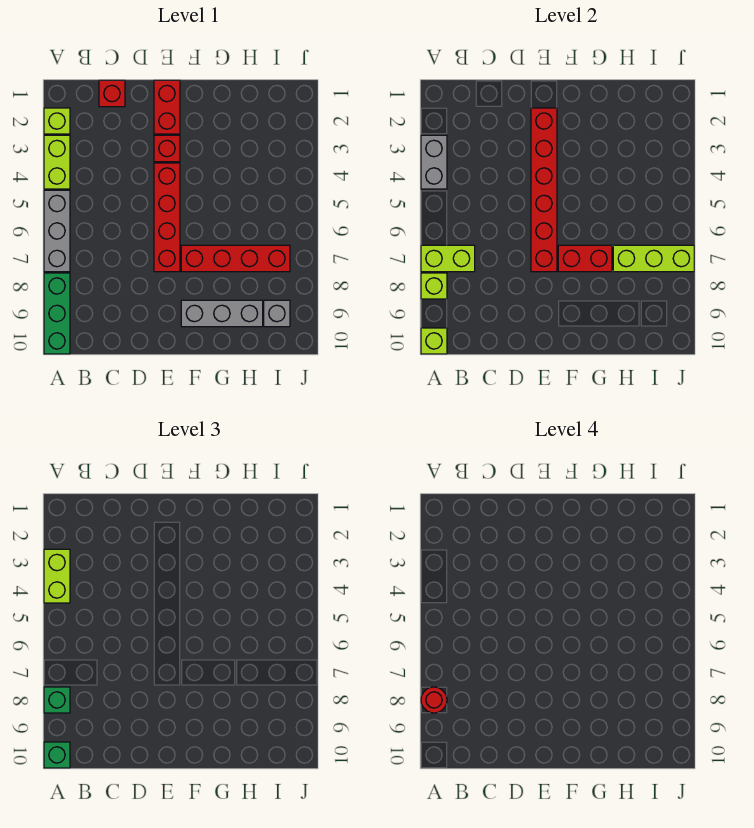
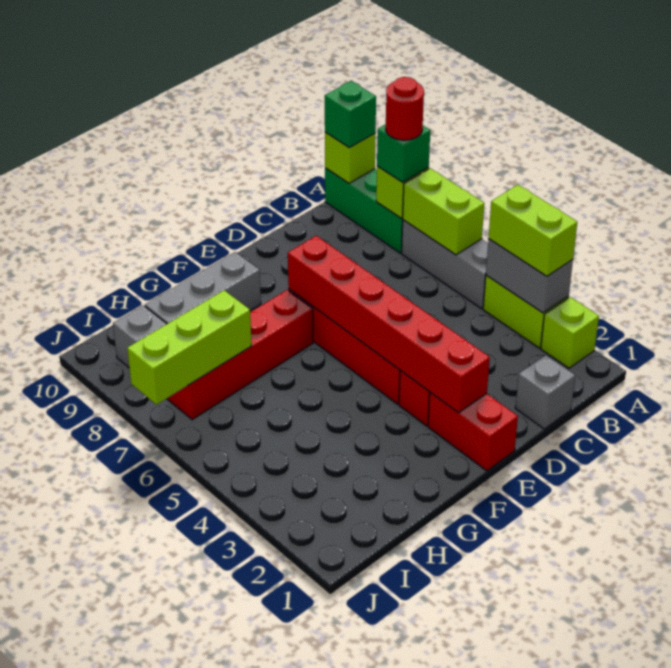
lime brick A7:B7 level 2 -> lime brick A6:A7 level 2
red brick C1 level 1 -> grey brick C1 level 1
red brick F7:G7 level 2 -> none

